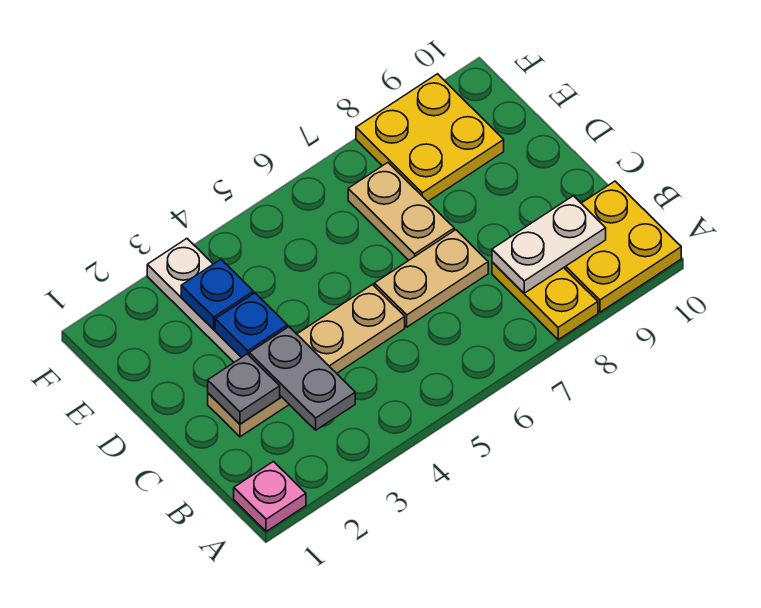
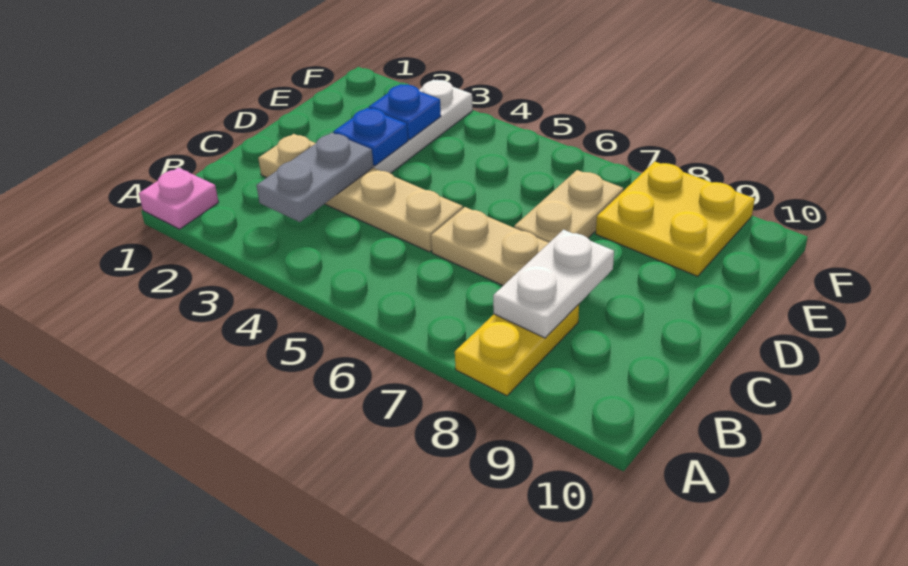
yellow plate A9:B10 level 1 -> none
white plate B8:B9 level 2 -> white plate B8:C8 level 2
grey plate C2 level 2 -> none

